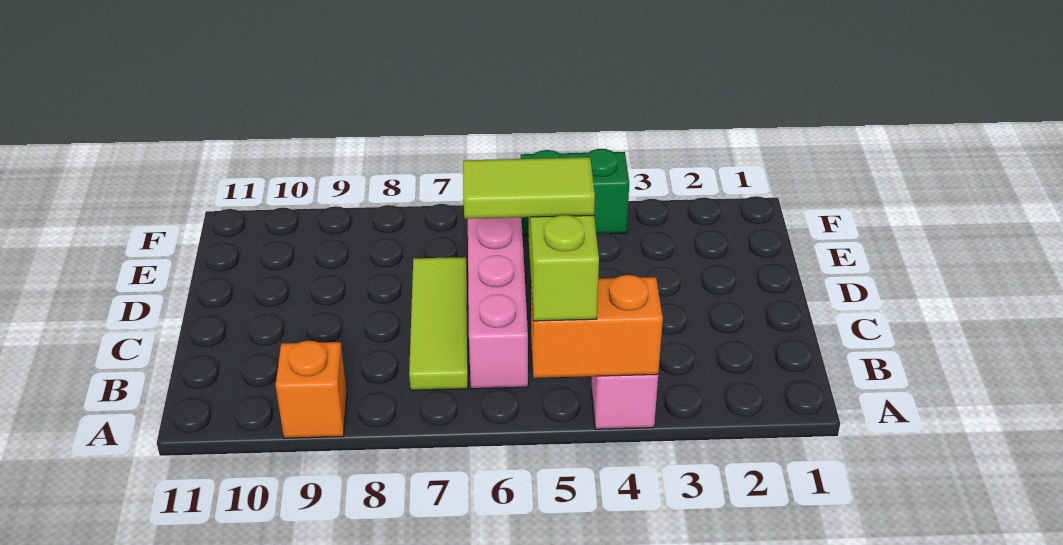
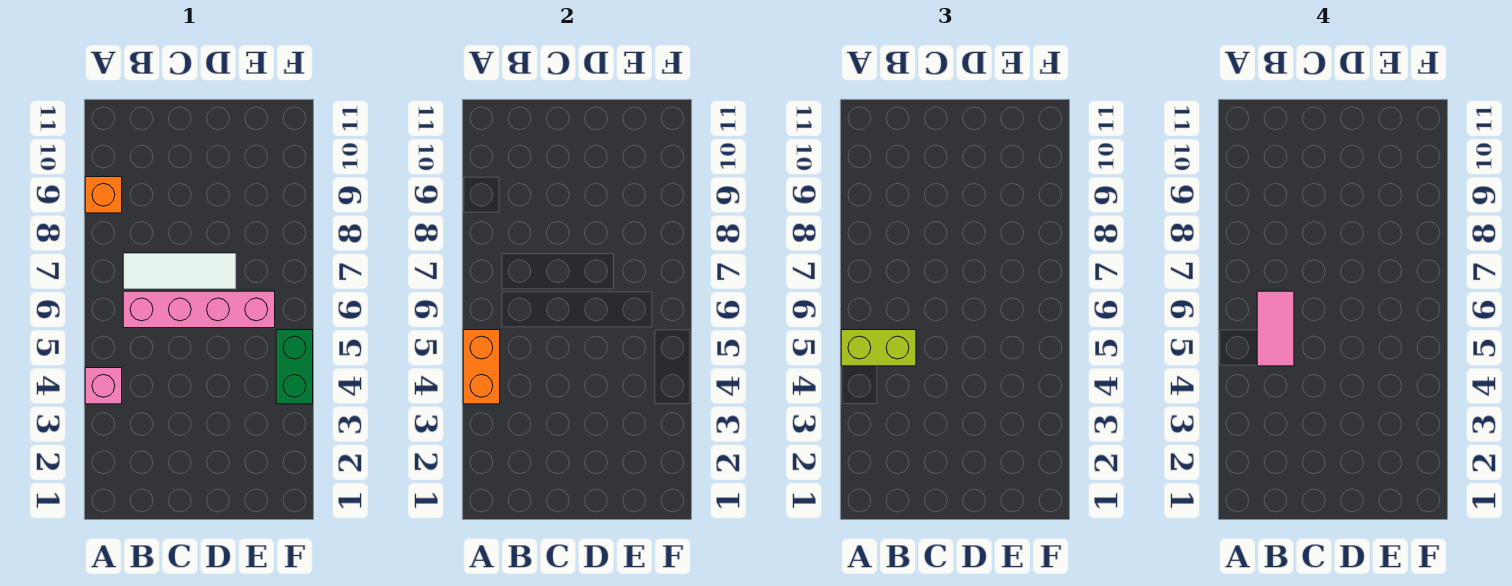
lime tile B5:B6 level 4 -> pink tile B5:B6 level 4
lime tile B7:D7 level 1 -> white tile B7:D7 level 1

